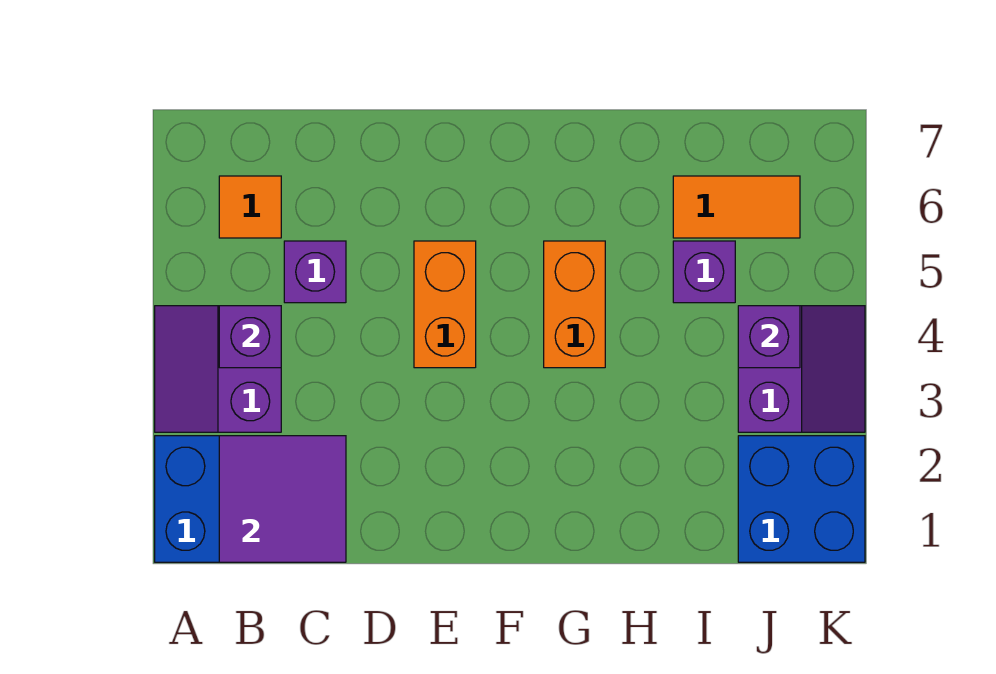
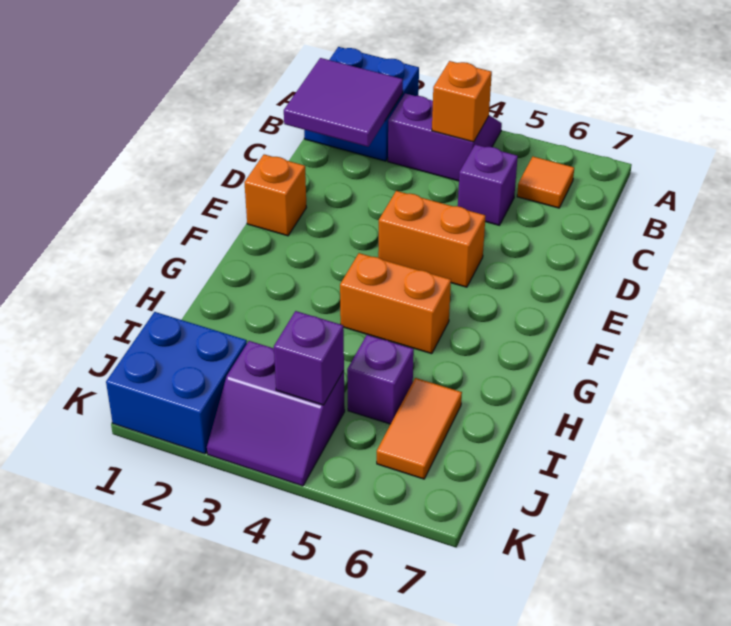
purple brick B4 level 2 -> orange brick B4 level 2
none -> orange brick E1 level 1

